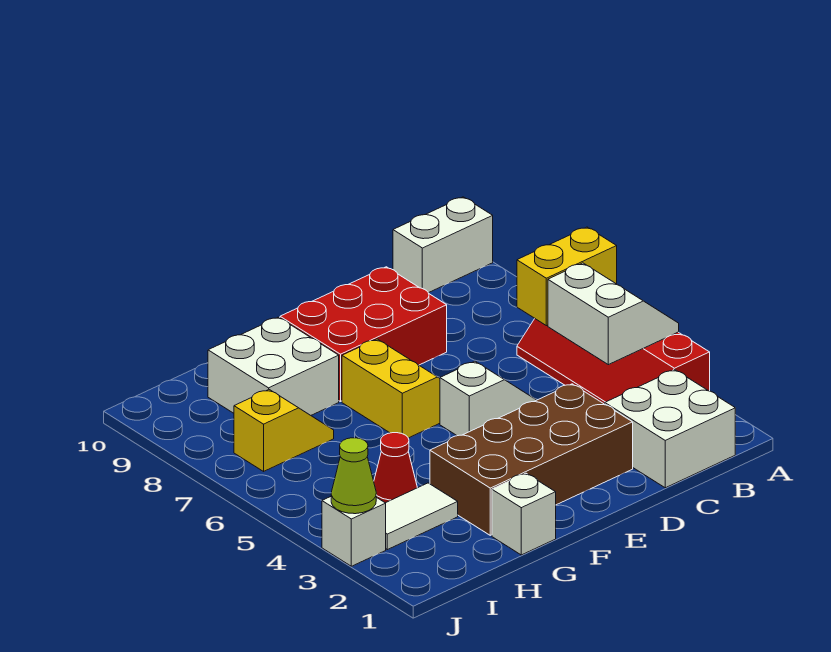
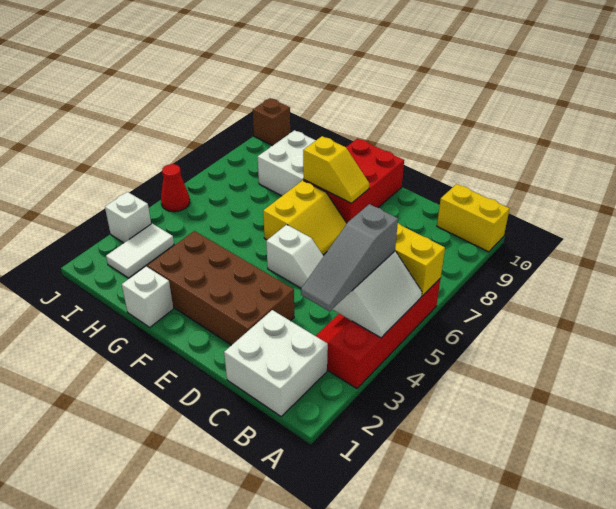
white brick A10:B10 level 1 -> yellow brick A10:B10 level 1
none -> grey slope B3:B5 level 3 top 5
red brick D8:F9 level 1 -> red brick E8:F10 level 1
white tile H3:I3 level 1 -> white tile I2:I3 level 1
red cone H4 level 1 -> red cone J5 level 1
yellow slope H7:I7 level 1 top I -> yellow slope E8:F8 level 2 top F
lime cone J3 level 2 -> none
none -> brown brick J10 level 1

